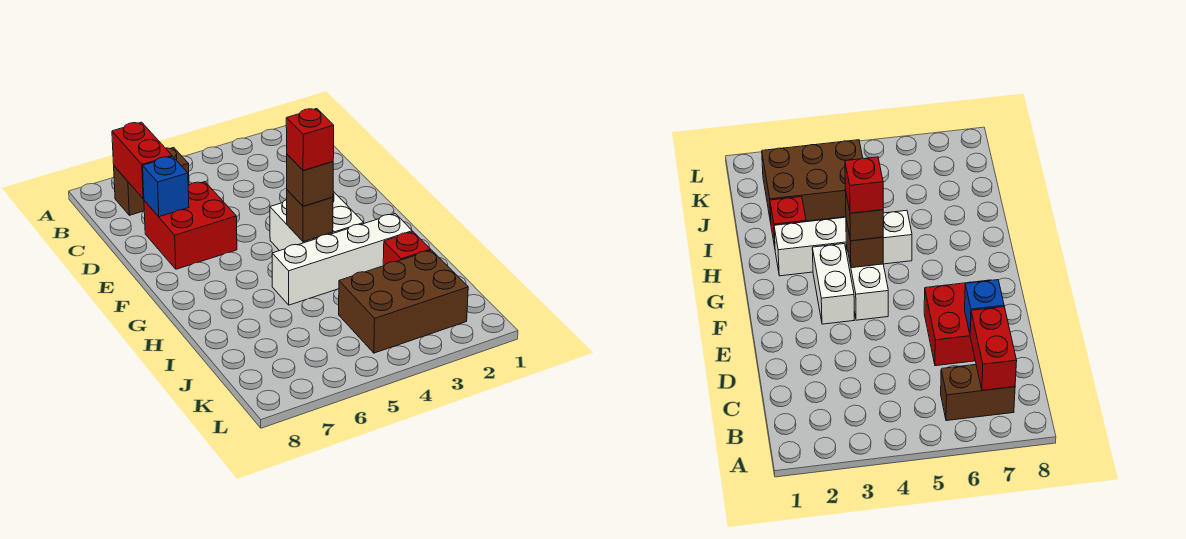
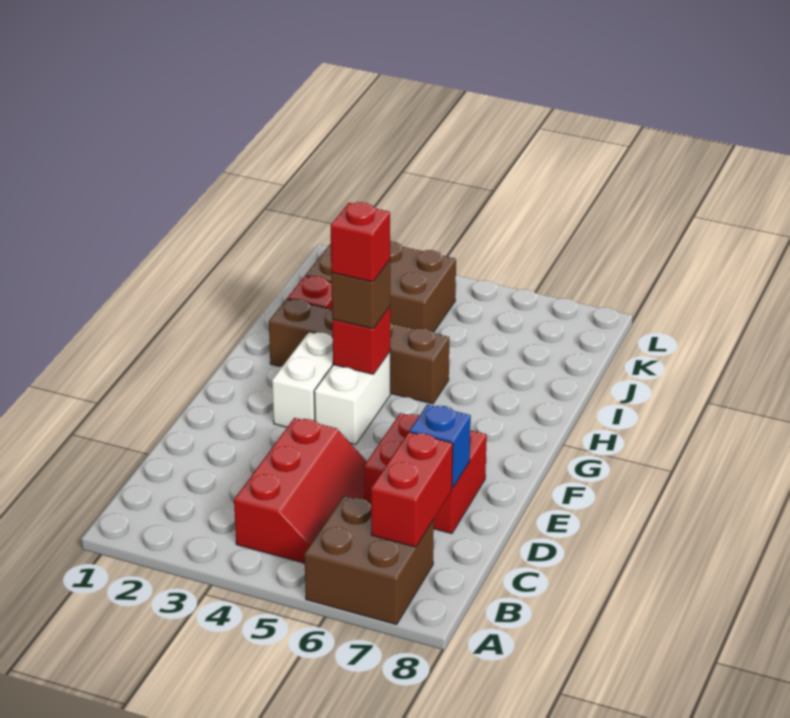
none -> red slope B4:D5 level 1 top 4
brown brick B6:B7 level 1 -> brown brick A6:B7 level 1
brown brick G4 level 2 -> red brick G4 level 2
white brick H2:H5 level 1 -> brown brick H2:H5 level 1

